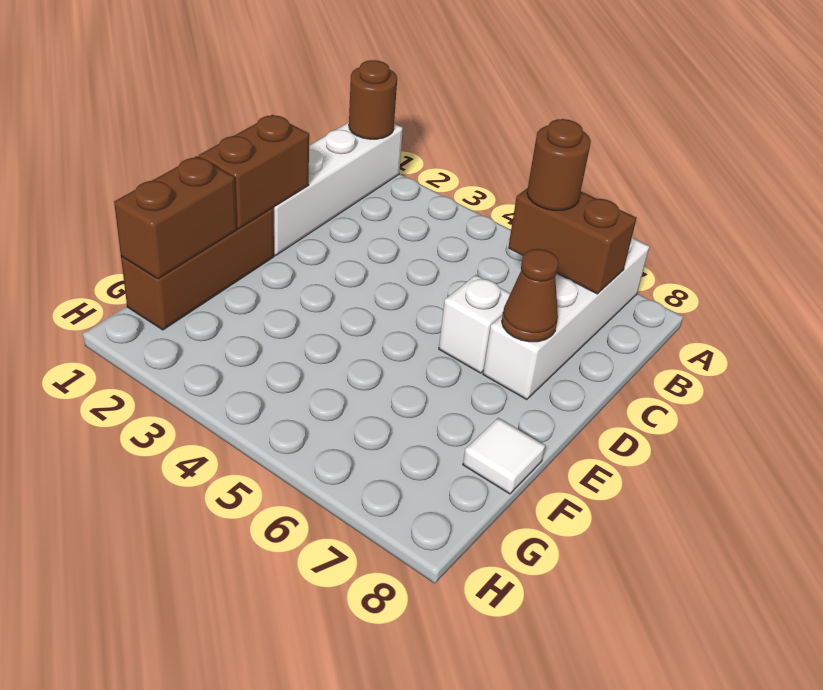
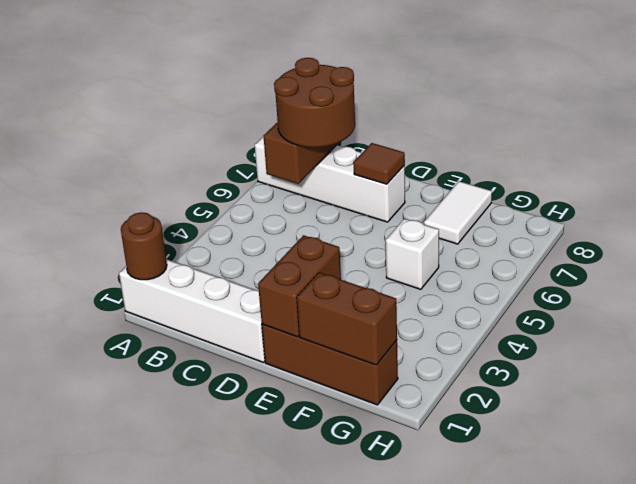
brown round brick B6 level 3 -> brown round brick B6:C7 level 3
brown brick D1:E1 level 2 -> brown brick E1:E2 level 2
white brick D6 level 1 -> white brick F5 level 1
brown cone D7 level 2 -> brown tile D7 level 2
white tile F8 level 1 -> white tile F7:F8 level 1

